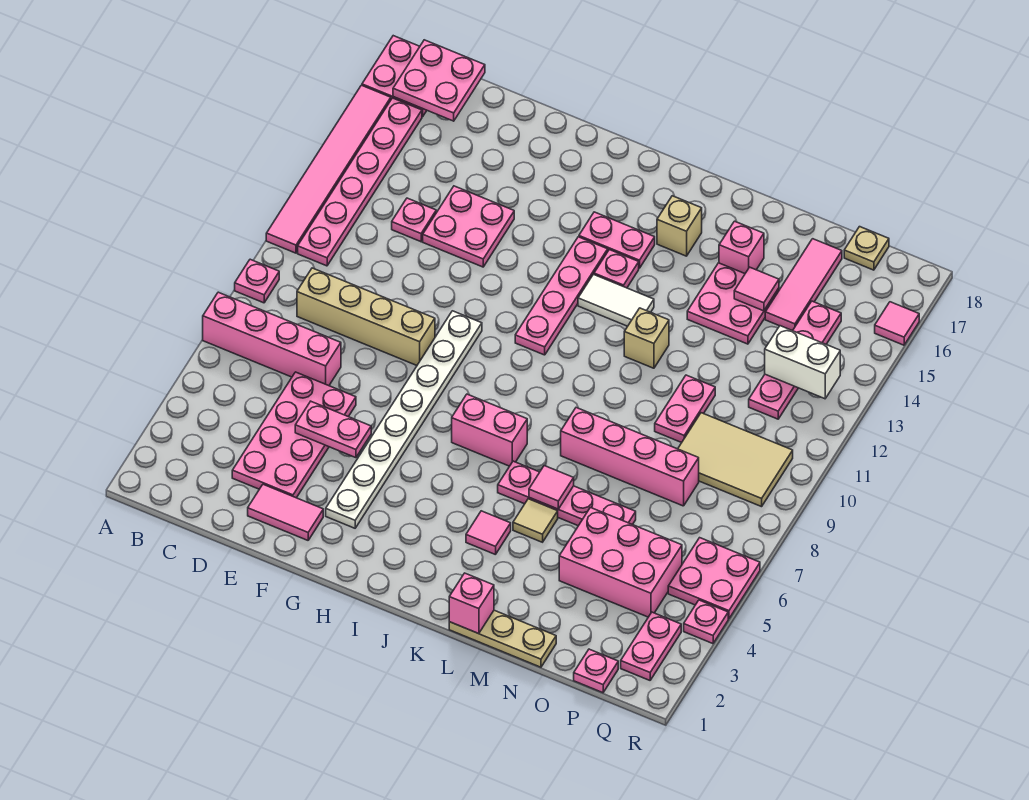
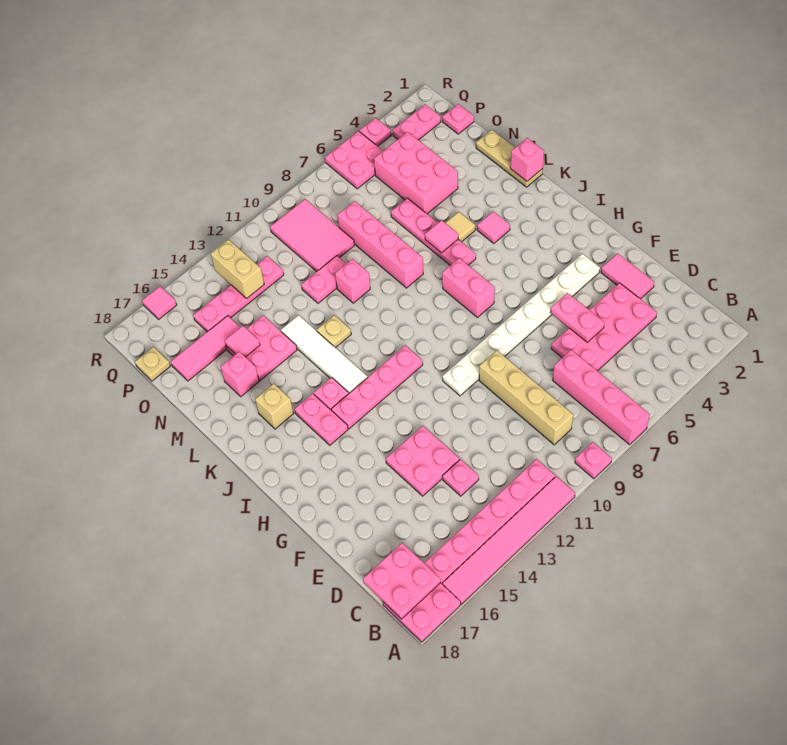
white tile J13:K13 level 1 -> white tile J13:M13 level 1
tan brick L12 level 1 -> tan plate L12 level 1
none -> pink brick M10 level 1
tan tile O9:Q10 level 1 -> pink tile O9:Q10 level 1
white brick P13:Q13 level 2 -> tan brick P13:Q13 level 2

